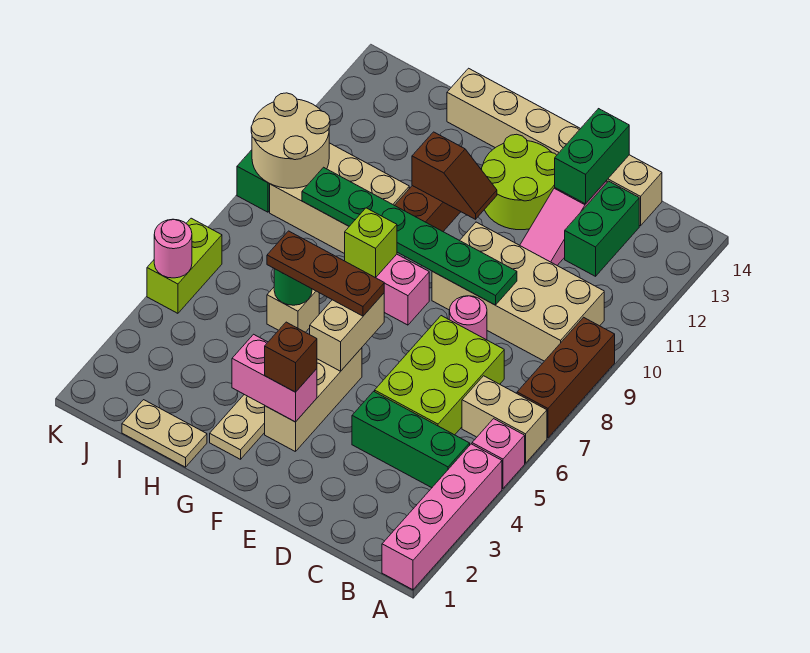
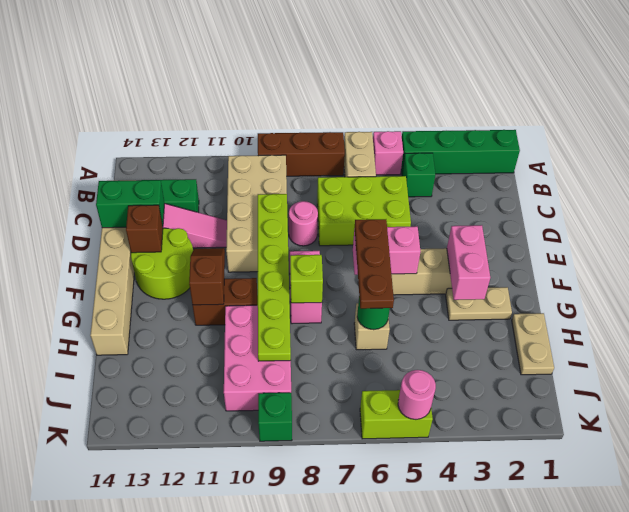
pink brick A1:A4 level 1 -> green brick A1:A4 level 1
green brick B4:D4 level 1 -> green brick B4 level 1
green plate D9:I9 level 2 -> lime plate D9:I9 level 2
brown brick F3 level 3 -> brown brick E13 level 2
tan brick F5:F6 level 2 -> pink brick F5:F6 level 2
tan brick H9:J10 level 1 -> pink brick H9:J10 level 1
tan round brick J9:K10 level 2 -> none

